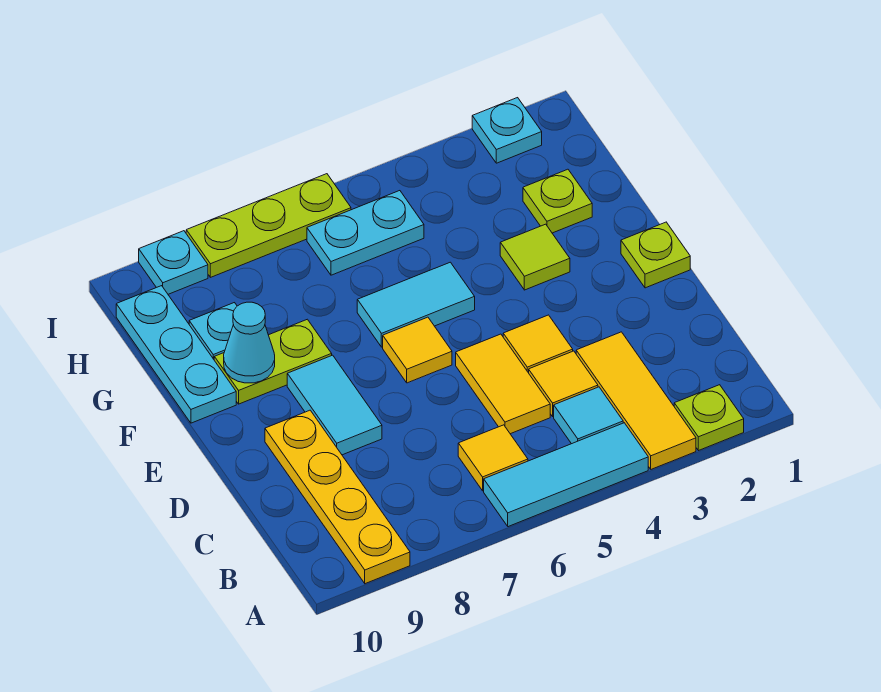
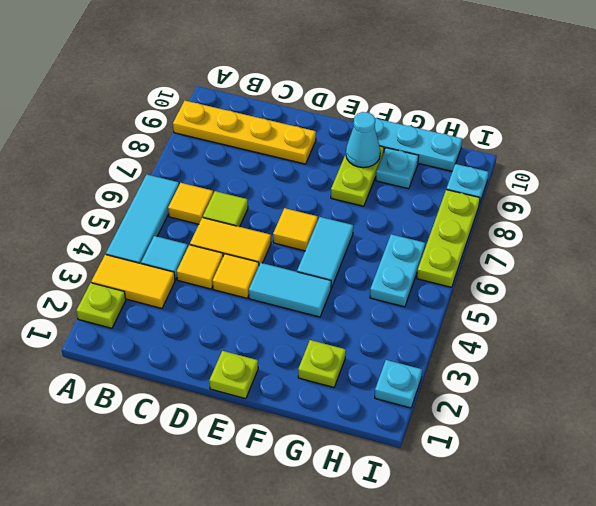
yellow tile A3:C3 level 1 -> yellow tile A3:B3 level 1
cyan tile D8:E8 level 1 -> cyan tile E4:F4 level 1
lime tile F3 level 1 -> lime tile C6 level 1

